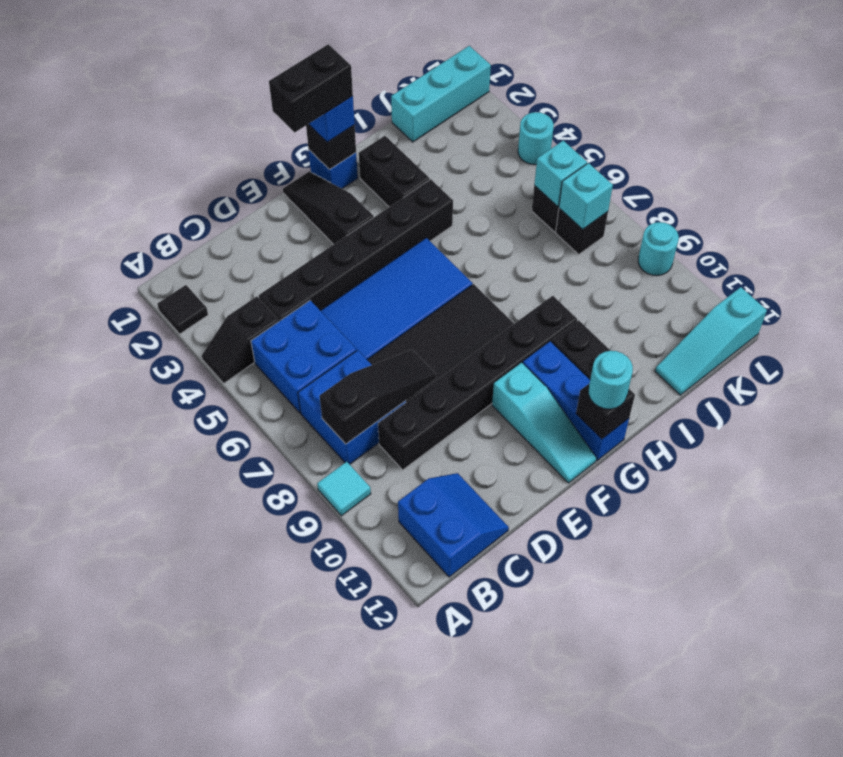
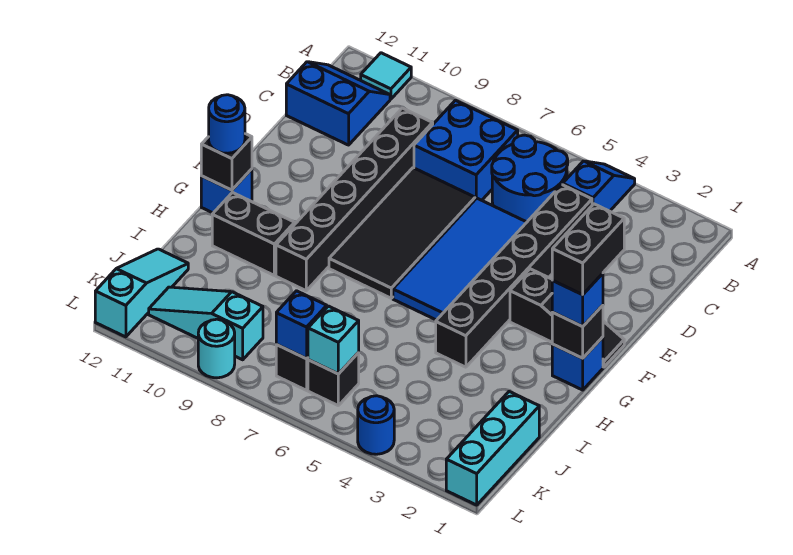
black tile A2 level 1 -> none
black slope A4:B4 level 1 top B -> blue slope A4:B4 level 1 top B
cyan tile A9 level 1 -> cyan tile A11 level 1
blue brick B5:C6 level 1 -> blue round brick B5:C6 level 1
black slope B8:D8 level 2 top B -> none
blue slope B11:C12 level 1 top B -> blue slope B11:C12 level 1 top C
cyan slope F10:F12 level 1 top 10 -> cyan slope K9:K11 level 1 top 9
blue brick G10:G12 level 1 -> blue brick G12 level 1
cyan round brick G12 level 3 -> blue round brick G12 level 3
black brick H2:H3 level 1 -> none
cyan brick K7 level 2 -> blue brick K7 level 2
cyan round brick L4 level 1 -> blue round brick L4 level 1

